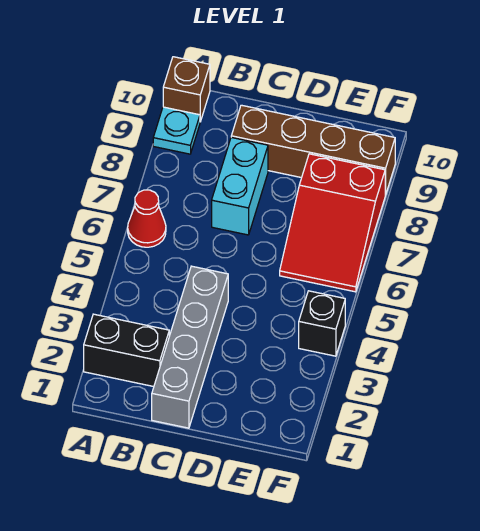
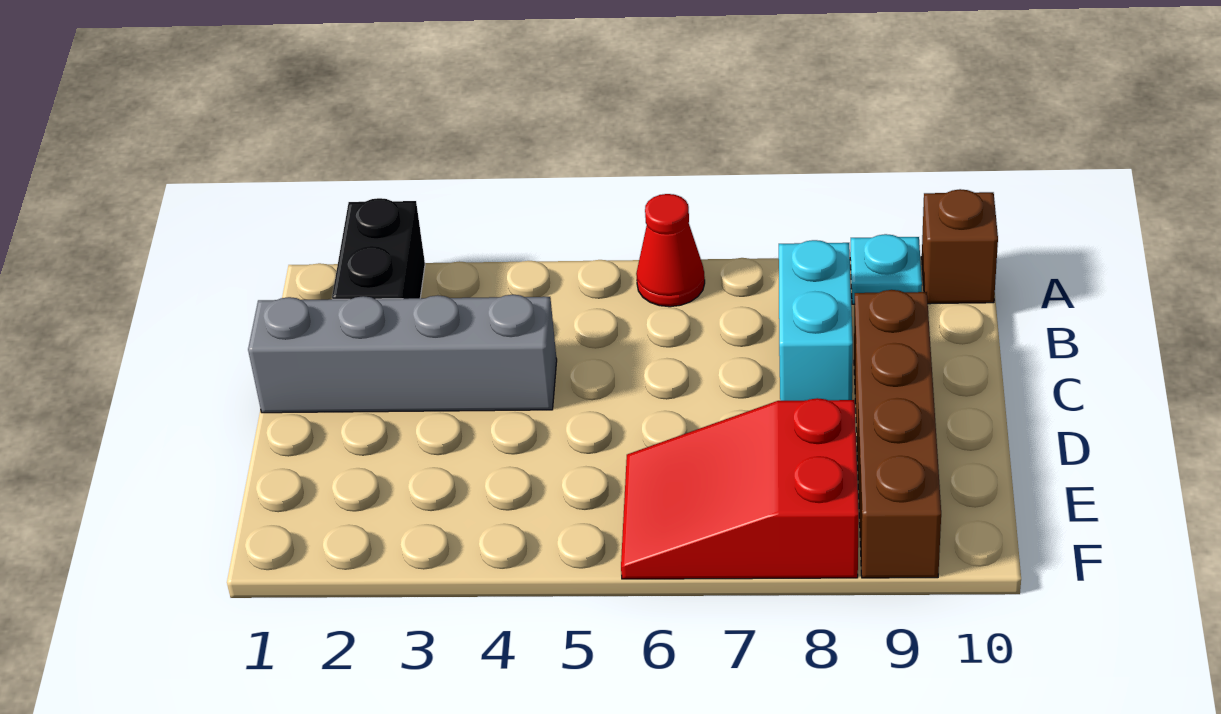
cyan brick C7:C8 level 1 -> cyan brick B8:C8 level 1
black brick F4 level 1 -> none

